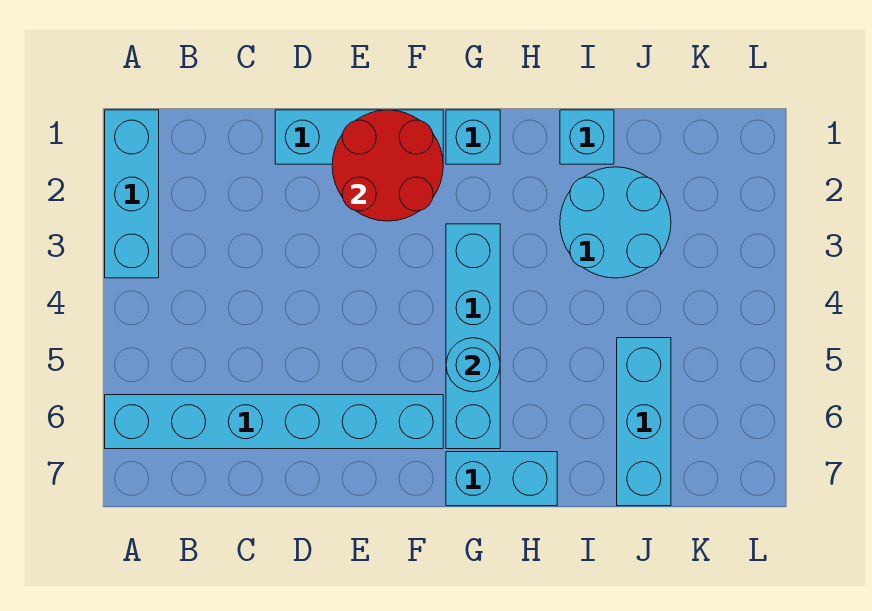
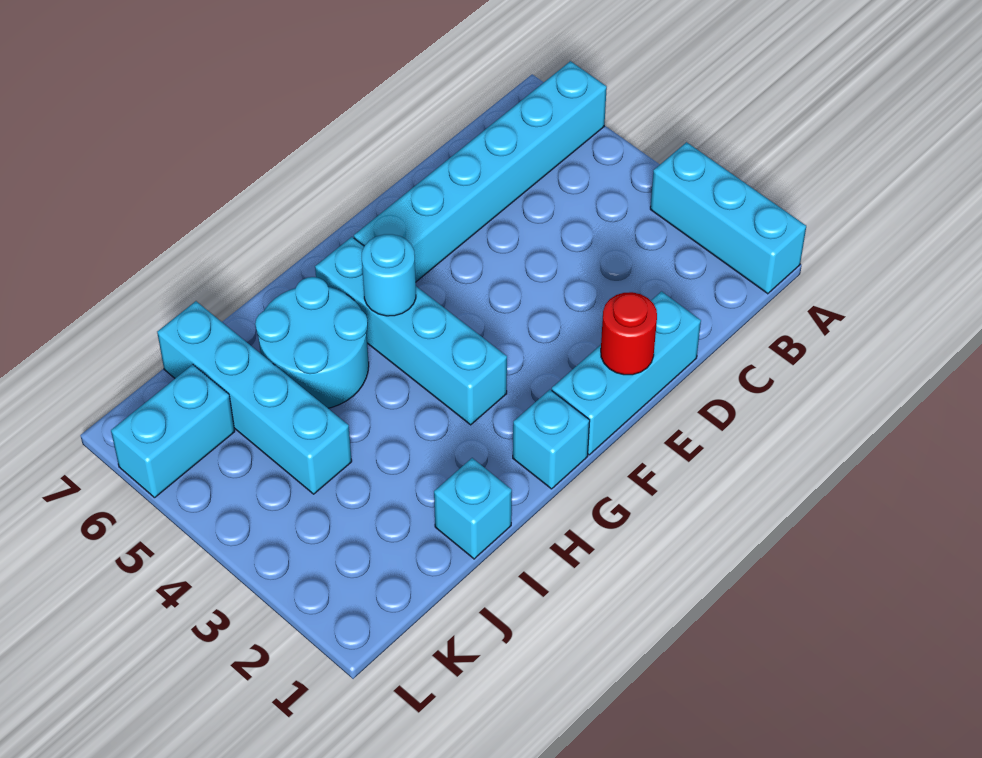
red round brick E1:F2 level 2 -> red round brick E1 level 2
cyan brick G7:H7 level 1 -> cyan brick K6:L6 level 1
cyan round brick I2:J3 level 1 -> cyan round brick H5:I6 level 1
cyan brick J5:J7 level 1 -> cyan brick J4:J7 level 1

